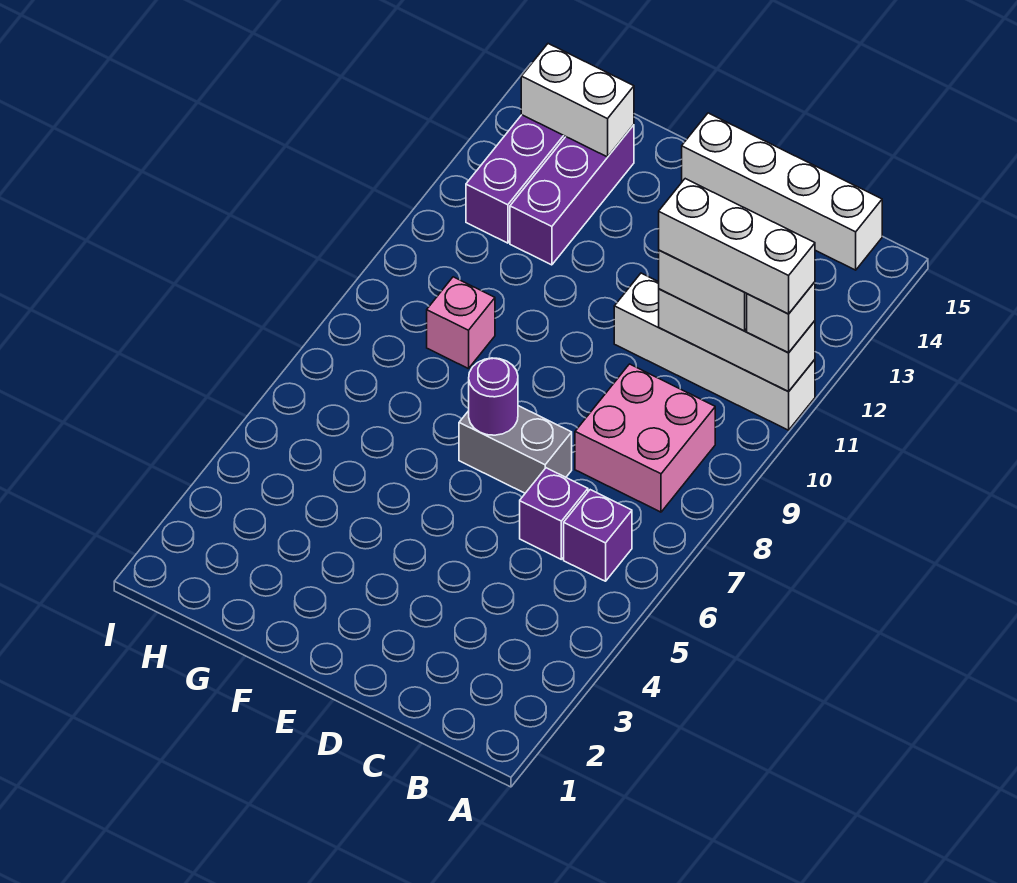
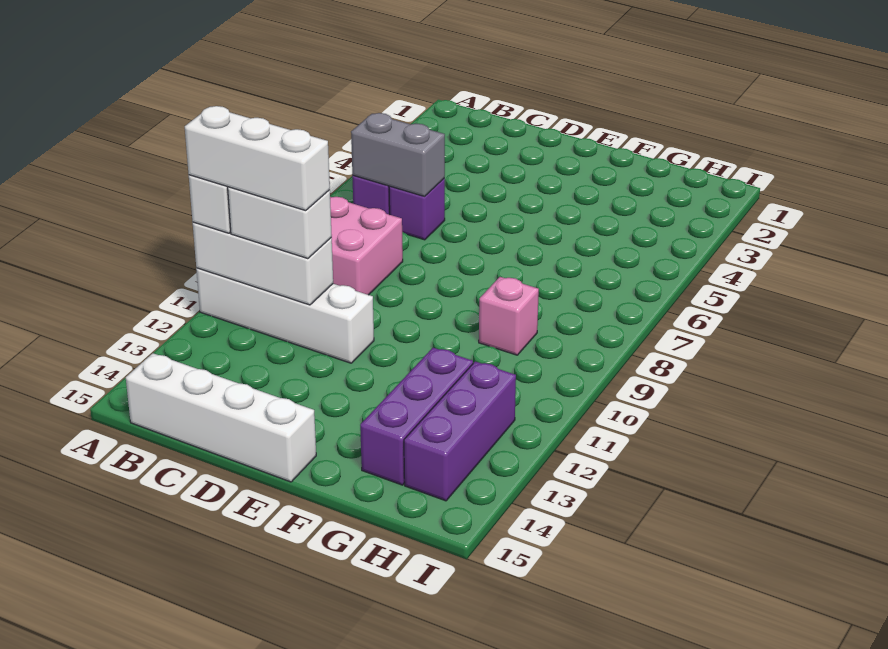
grey brick D7:E7 level 1 -> grey brick B6:C6 level 2
purple round brick E7 level 2 -> none
white brick G14:H14 level 2 -> none

